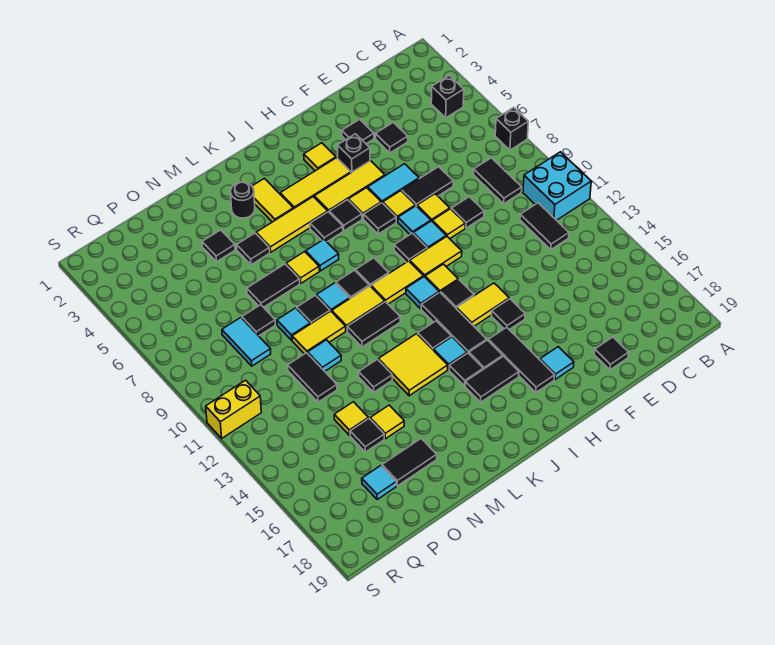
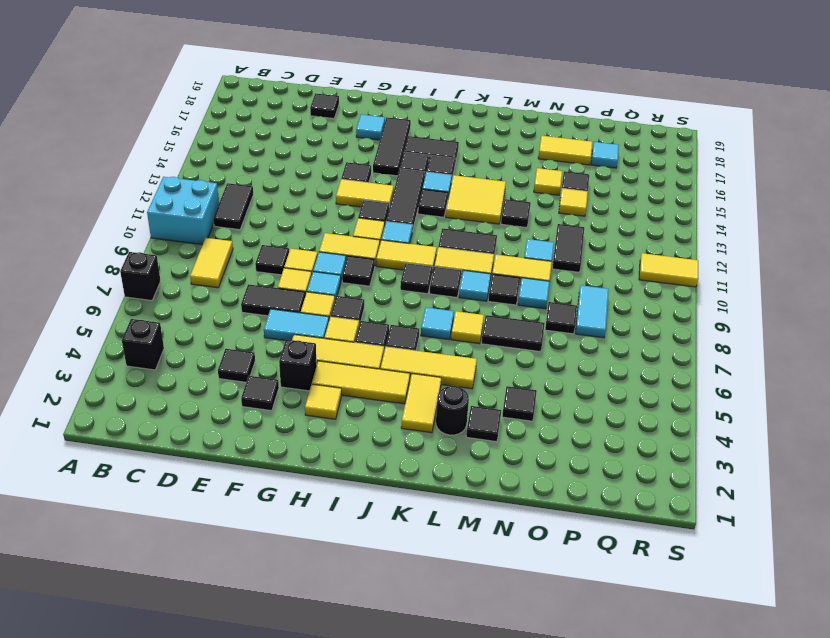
black tile C8:C9 level 1 -> yellow tile C8:C9 level 1
black tile M5 level 1 -> black tile M3 level 1
black tile N17:O17 level 1 -> yellow tile N17:O17 level 1
yellow brick R11:S11 level 1 -> yellow tile R11:S11 level 1

